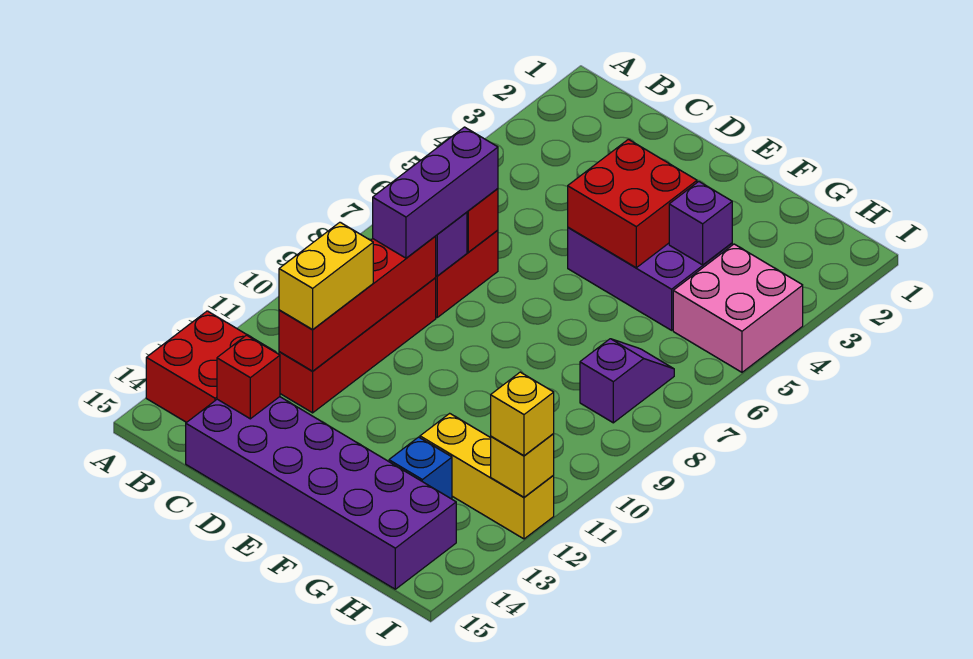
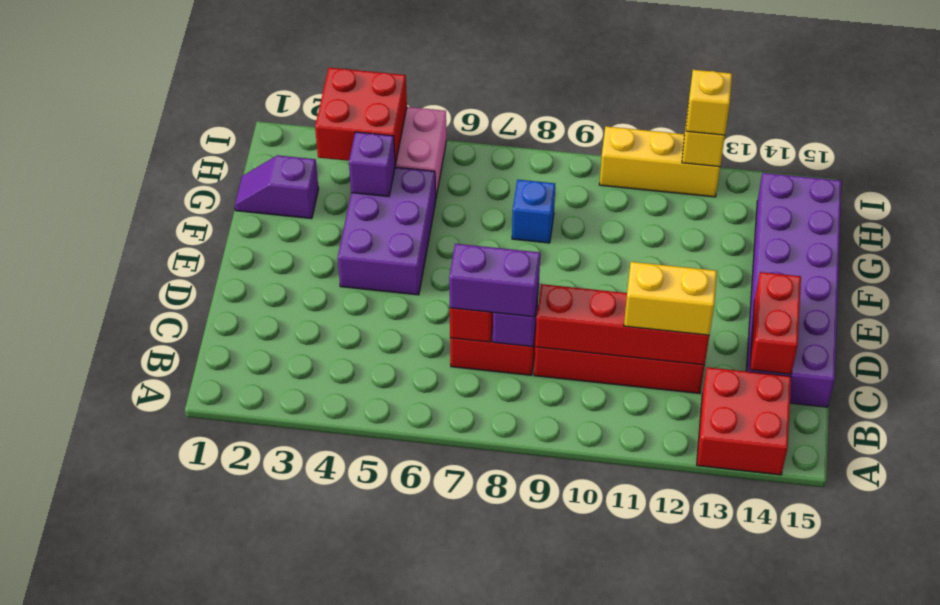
purple brick C7:C9 level 3 -> purple brick C7:C8 level 3
red brick C14 level 2 -> red brick C14:D14 level 2
red brick E4:F5 level 2 -> red brick H3:I4 level 2
yellow brick G12:I12 level 1 -> yellow brick I10:I12 level 1
blue brick G13 level 1 -> blue brick G8 level 1
purple slope H7:H8 level 1 top 8 -> purple slope G1:G2 level 1 top 2

